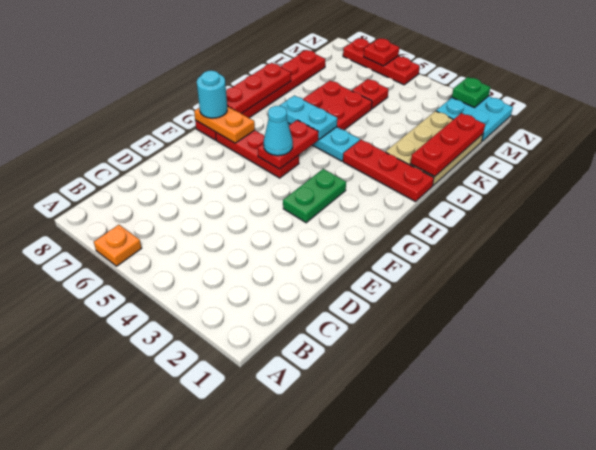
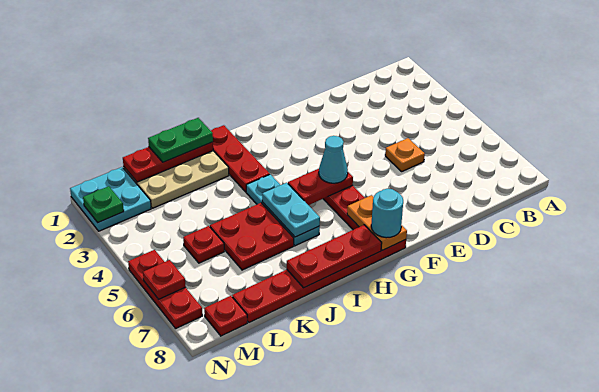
orange plate A6 level 1 -> orange plate D5 level 1
green plate F3:G3 level 1 -> green plate J1:K1 level 3
none -> red plate M8 level 1

